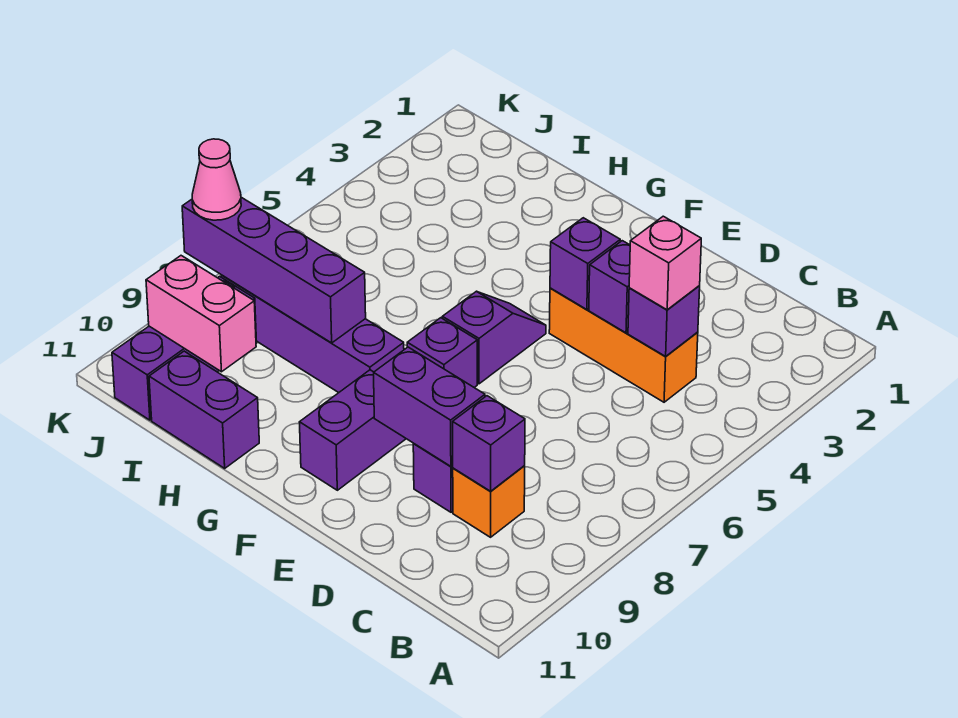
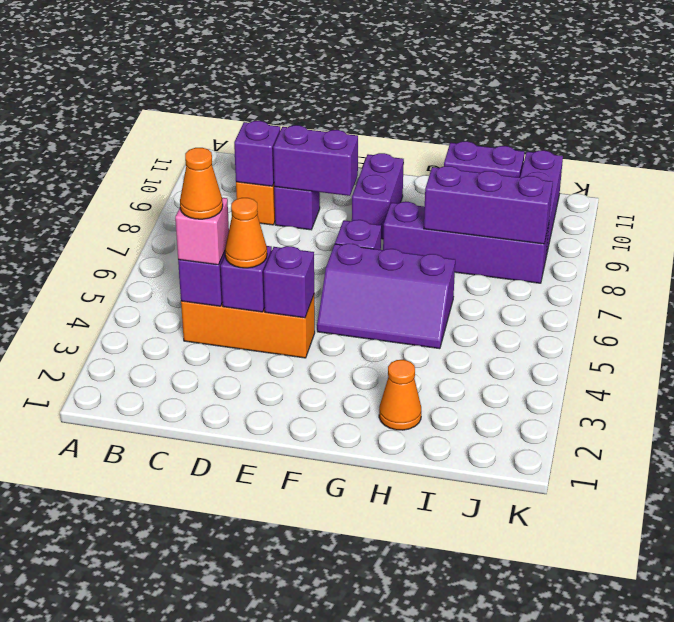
none -> orange cone C4 level 4
none -> orange cone D4 level 3
purple slope F5:F6 level 1 top 6 -> purple slope F5:H6 level 1 top 6
none -> orange cone H2 level 1
purple brick H8:K8 level 2 -> purple brick H8:J8 level 2
pink brick I10:J10 level 2 -> none
pink cone K8 level 3 -> none

